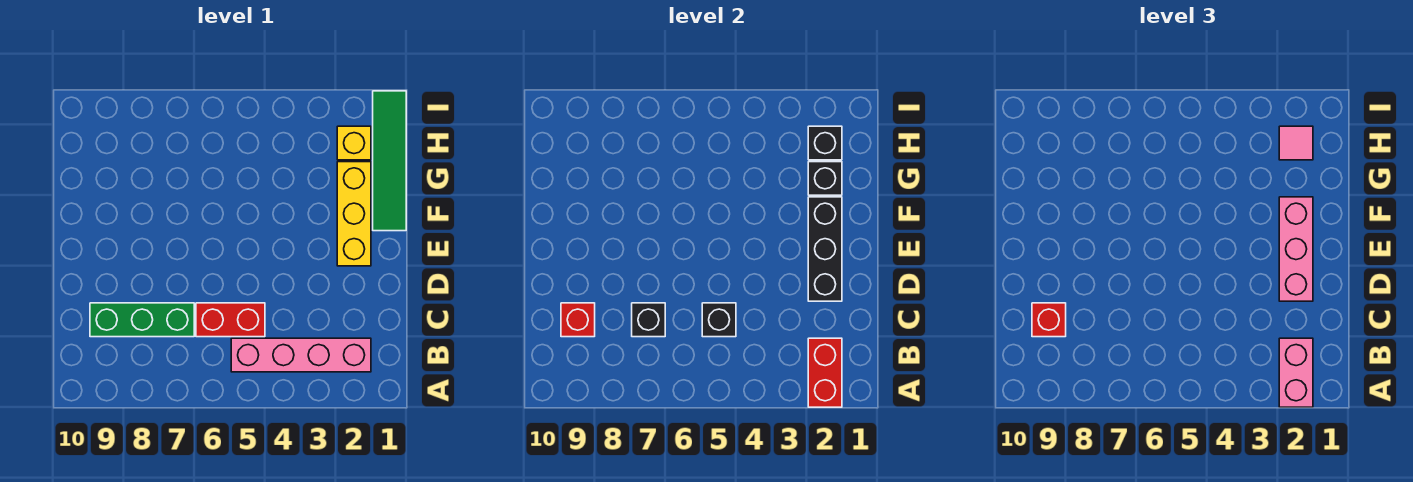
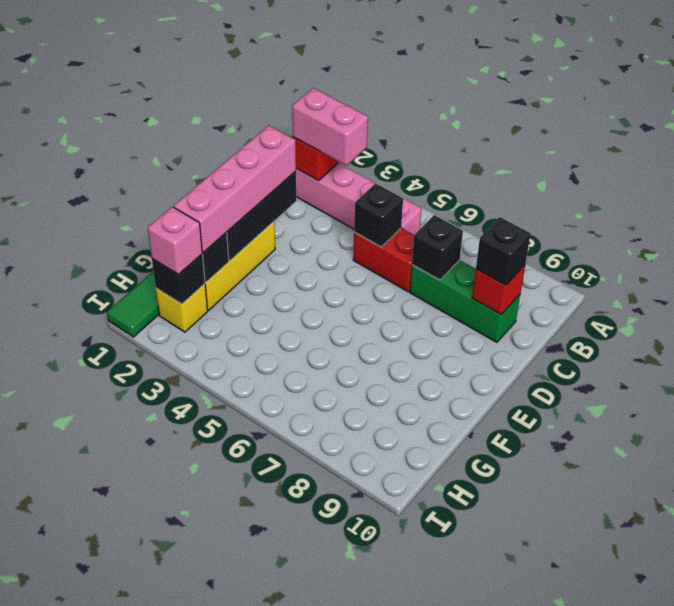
pink brick A2:B2 level 3 -> pink brick B2:B3 level 3
red brick C9 level 3 -> black brick C9 level 3
pink brick D2:F2 level 3 -> pink brick D2:G2 level 3
pink tile H2 level 3 -> pink brick H2 level 3

